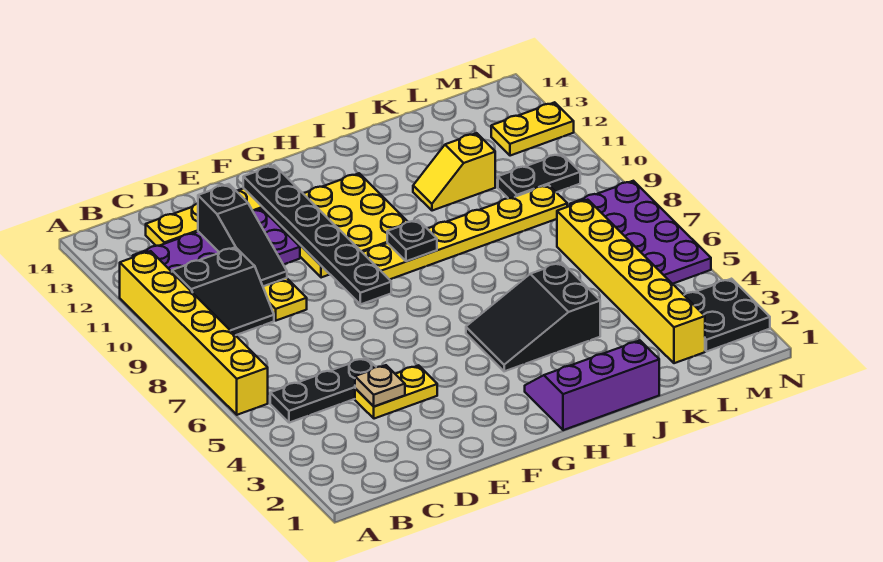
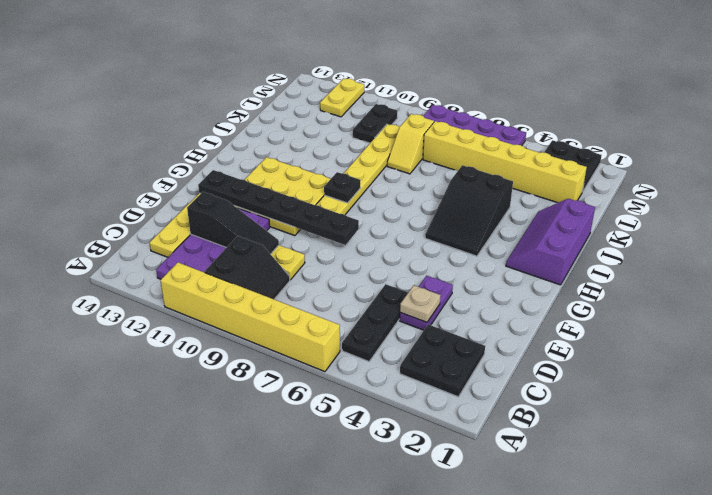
none -> black plate B2:C3 level 1
yellow plate D4:E4 level 1 -> purple plate D4:E4 level 1
yellow slope J11:K11 level 1 top K -> yellow slope K8:L8 level 1 top L

